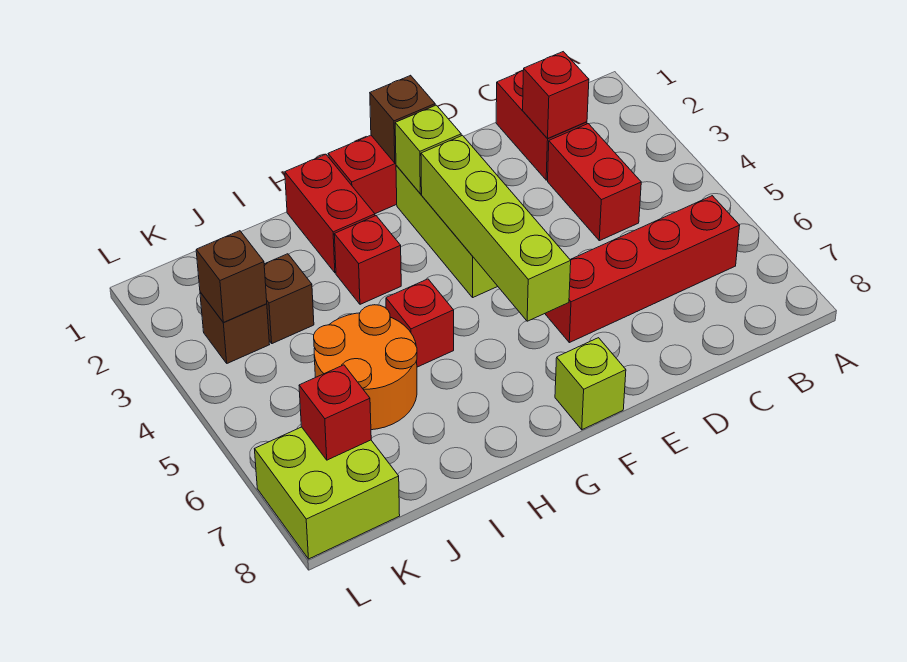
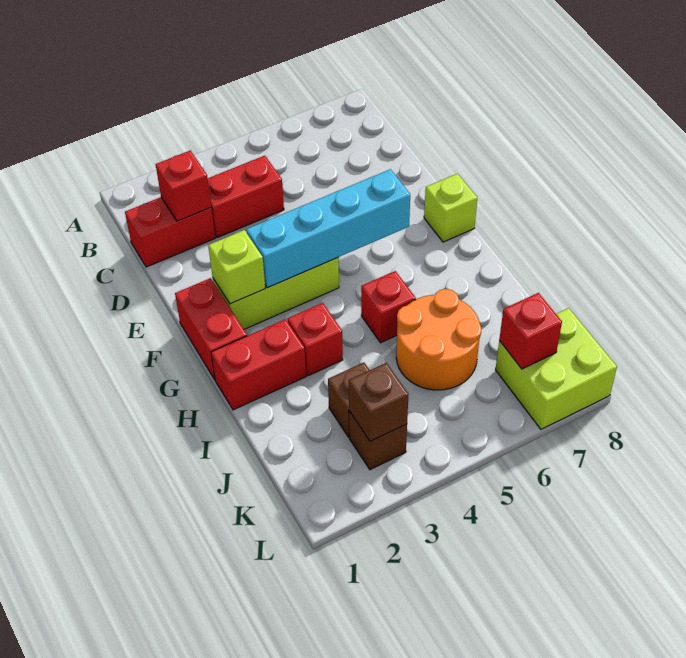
red brick B6:E6 level 1 -> none
brown brick F1 level 2 -> none
lime brick F3:F6 level 2 -> cyan brick F3:F6 level 2

